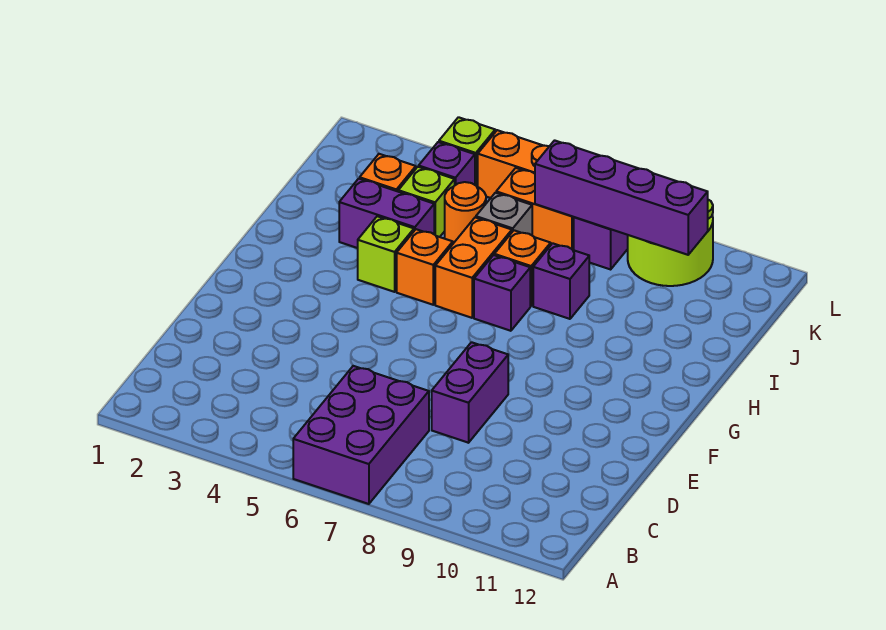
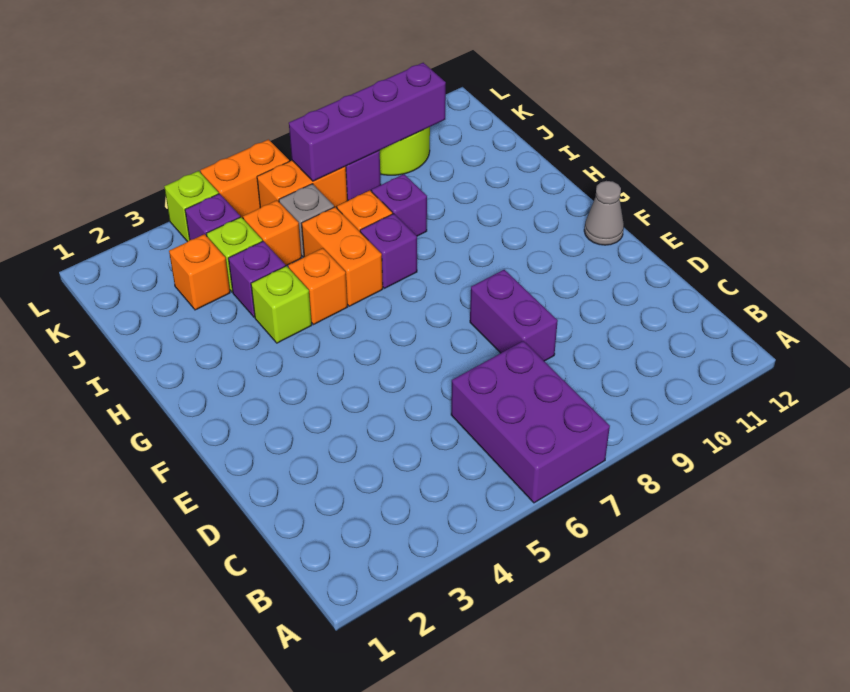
none -> grey cone F12 level 1
purple brick I3:I4 level 1 -> purple brick I4 level 1
orange round brick J5 level 1 -> orange brick J5 level 1

